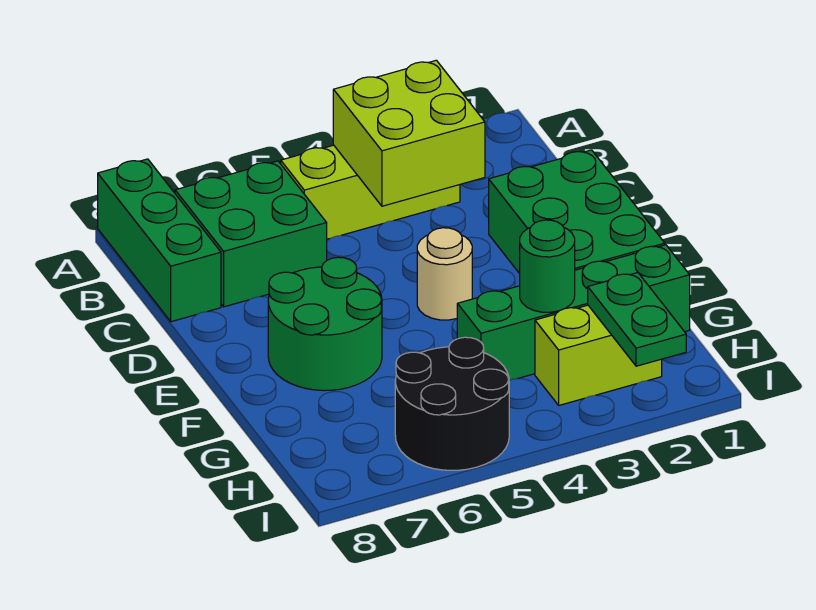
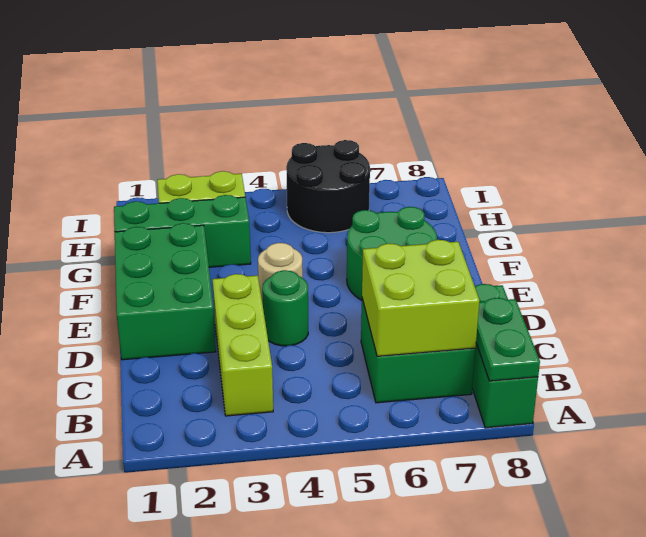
lime brick B3:B5 level 1 -> lime brick B3:D3 level 1
lime brick B3:C4 level 2 -> lime brick B6:C7 level 2
green brick G1:G4 level 1 -> green brick G1:G3 level 1
green round brick G3 level 2 -> green round brick D4 level 1
green plate H2:I2 level 2 -> green plate A8:B8 level 2

